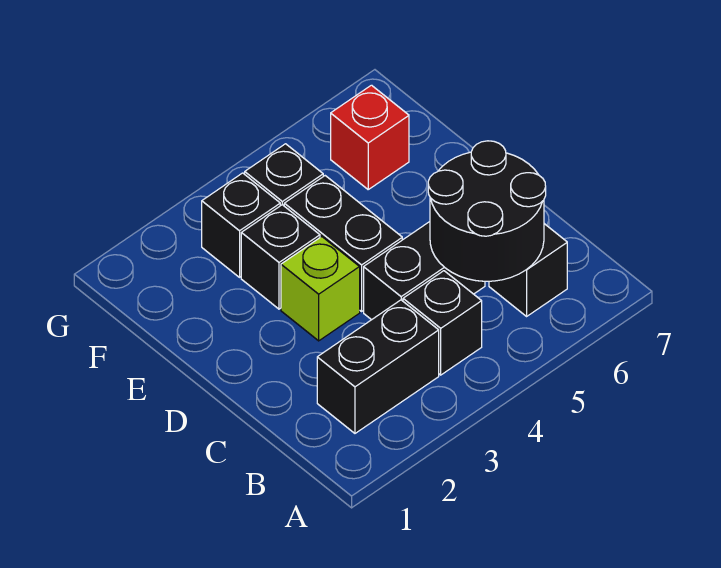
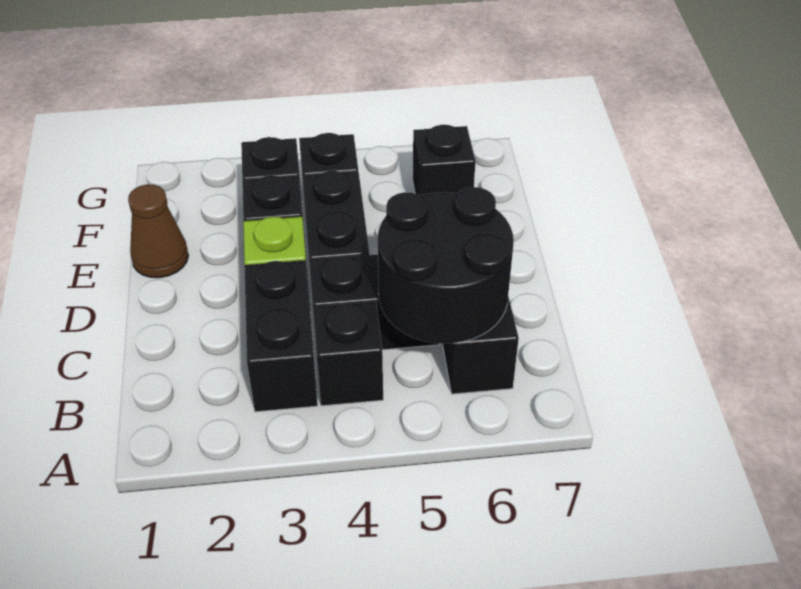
black brick B2:B3 level 1 -> black brick B3:C3 level 1
none -> brown cone E1 level 1
red brick F6 level 1 -> black brick F6 level 1

